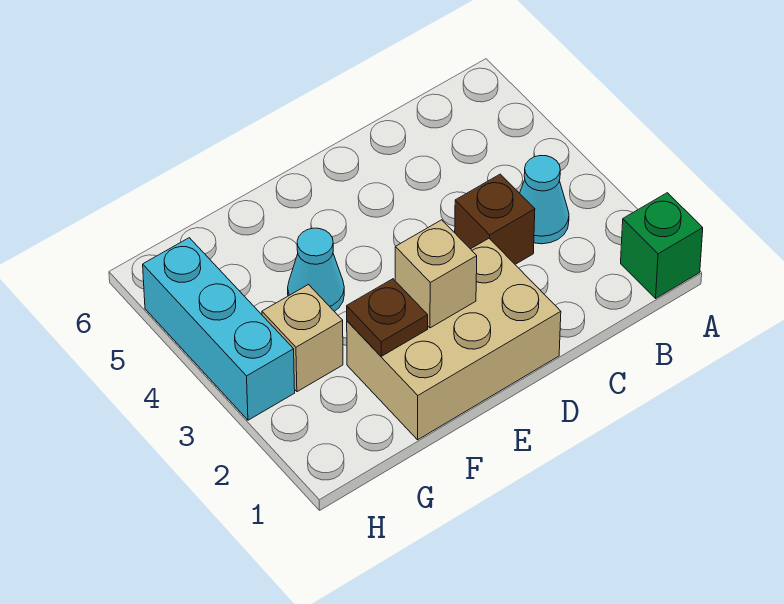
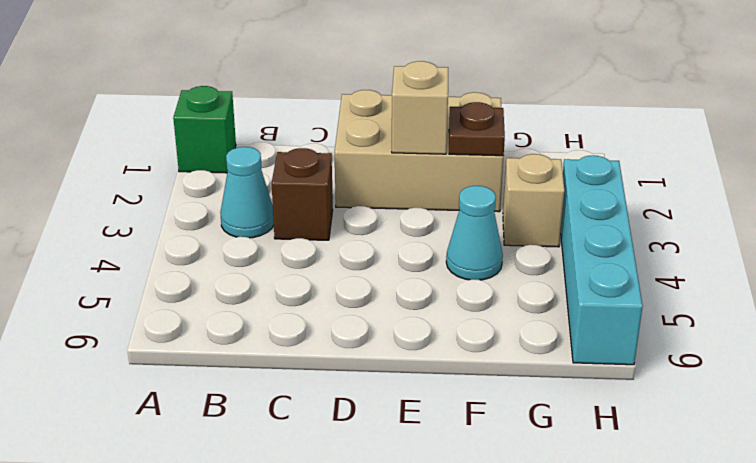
cyan brick H3:H5 level 1 -> cyan brick H3:H6 level 1

